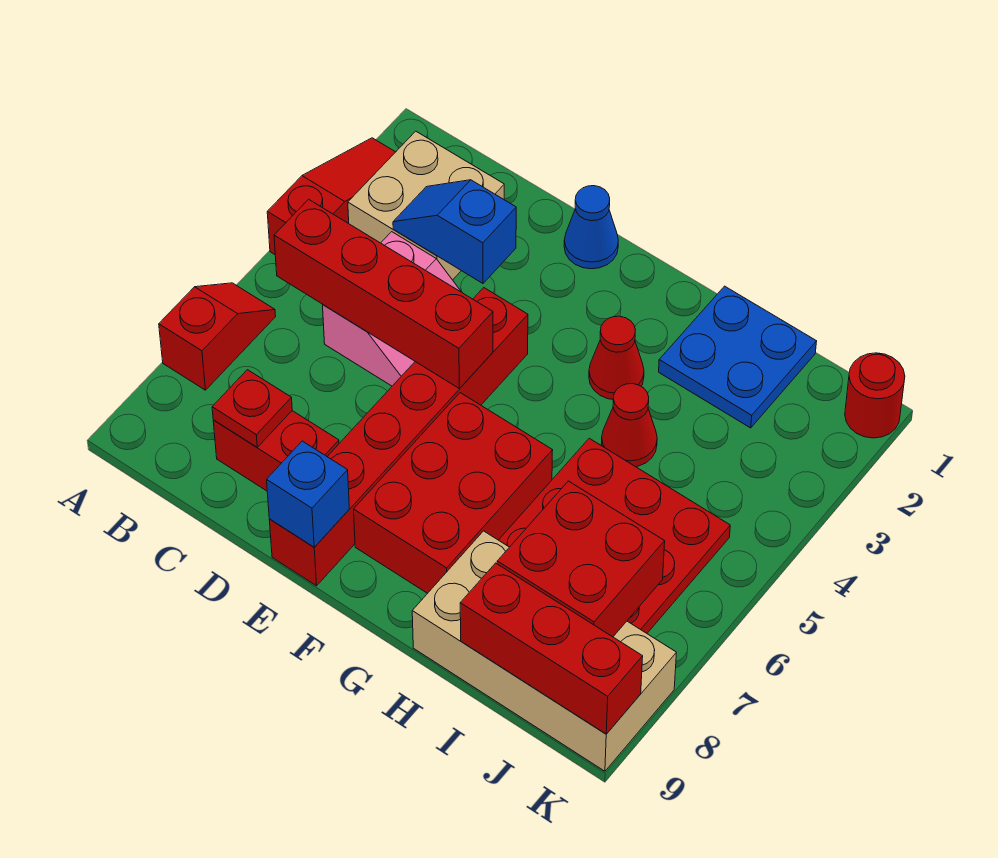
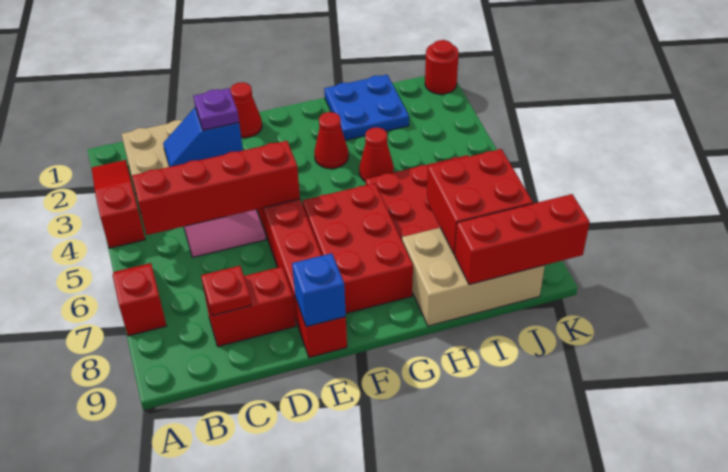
none -> purple plate D3 level 3
blue cone E1 level 1 -> red cone E1 level 1
tan brick H8:K9 level 1 -> tan brick H8:J9 level 1

